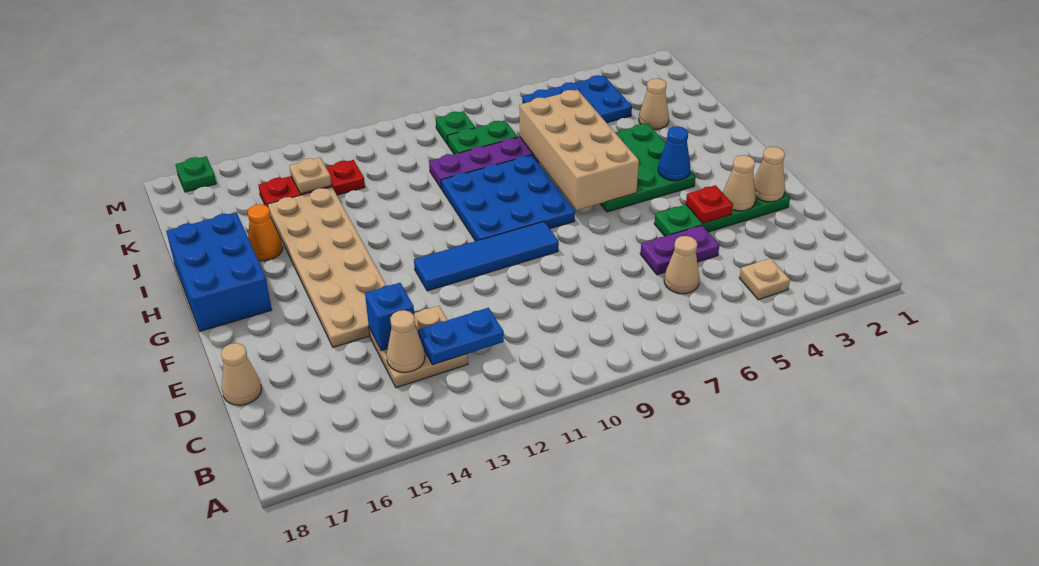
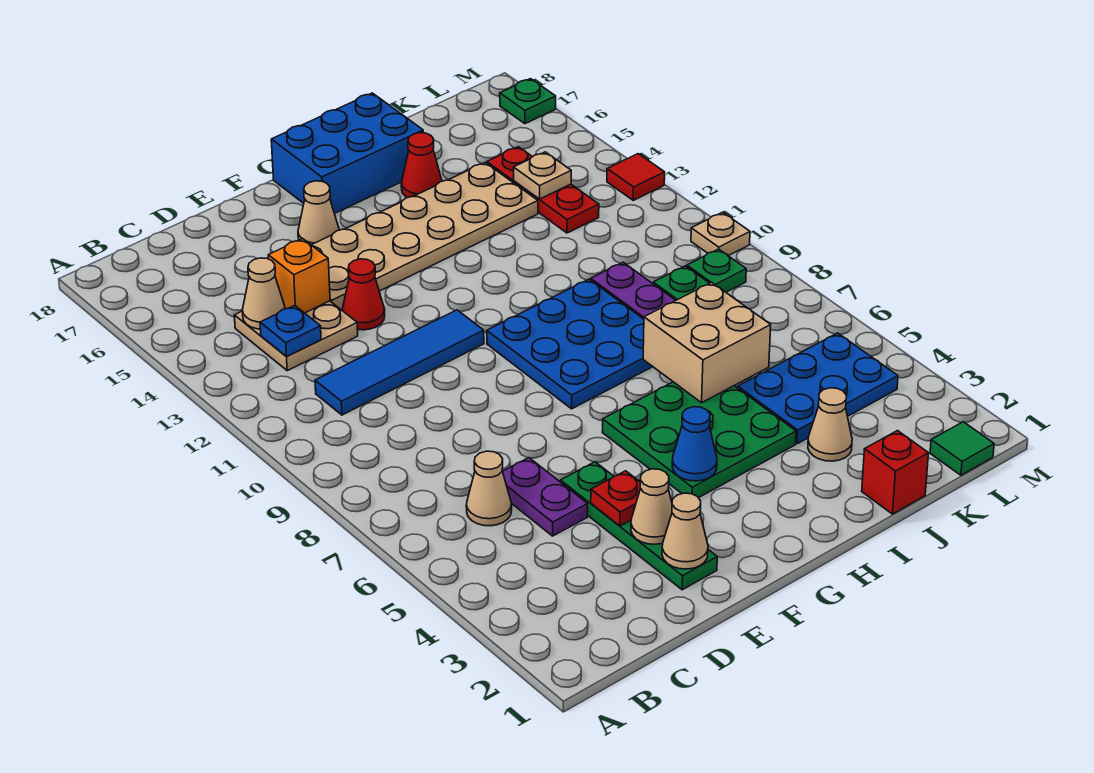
tan plate B4 level 1 -> tan plate M10 level 1
blue plate C12:C13 level 2 -> blue plate C13 level 2
blue brick D14 level 2 -> orange brick D14 level 2
tan cone D18 level 1 -> tan cone F16 level 1
none -> red cone E13 level 1
blue tile F9:F12 level 1 -> blue tile C11:F11 level 1
tan brick G6:J7 level 2 -> tan brick I6:J7 level 2
orange cone I16 level 1 -> red cone I16 level 1
none -> red brick J1 level 1
blue plate K4:L6 level 1 -> blue plate J4:L5 level 1
none -> green tile L1 level 1
none -> red tile M13 level 1

